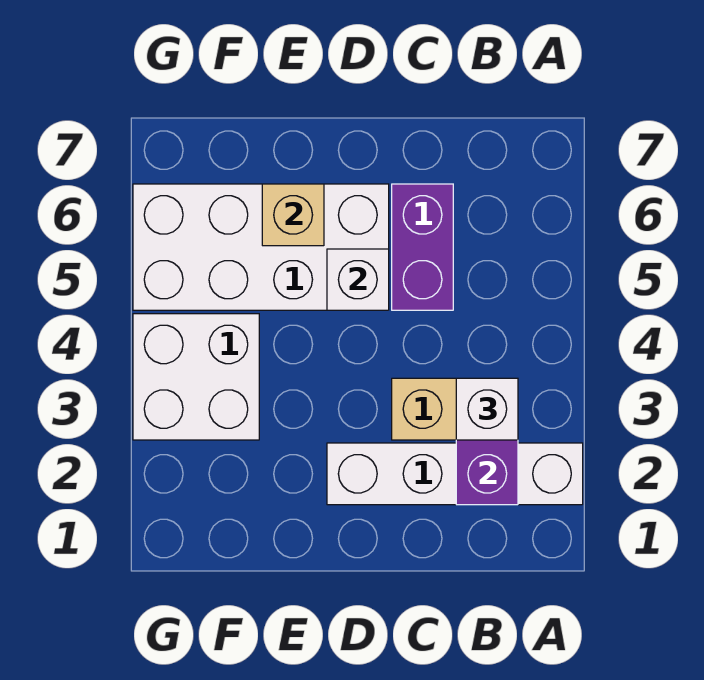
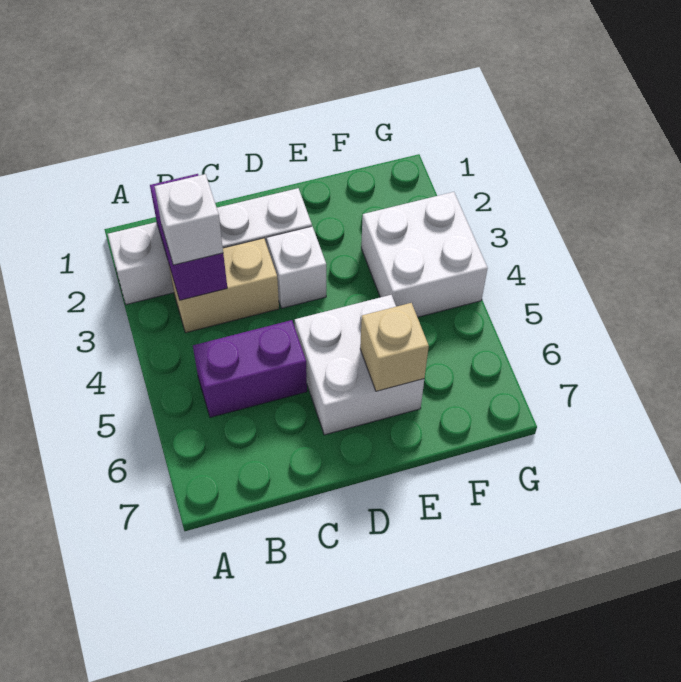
purple brick C5:C6 level 1 -> purple brick B5:C5 level 1
white brick D5:G6 level 1 -> white brick D5:E6 level 1
white brick D5 level 2 -> white brick D3 level 1

